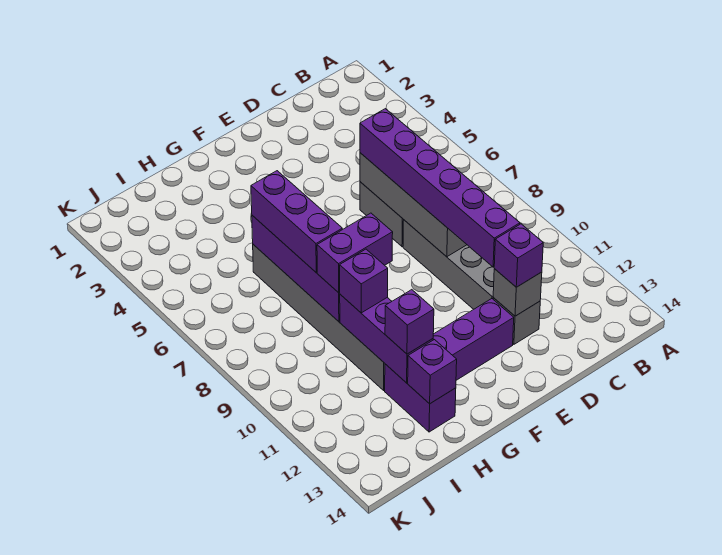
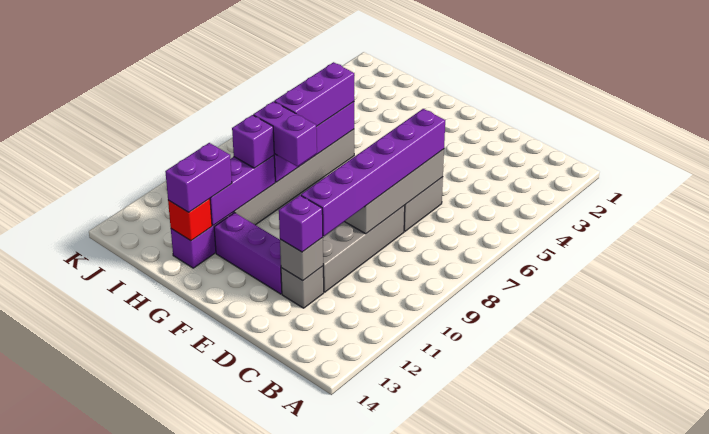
purple brick H12 level 3 -> purple brick H12:H13 level 3
purple brick H13 level 2 -> red brick H13 level 2

